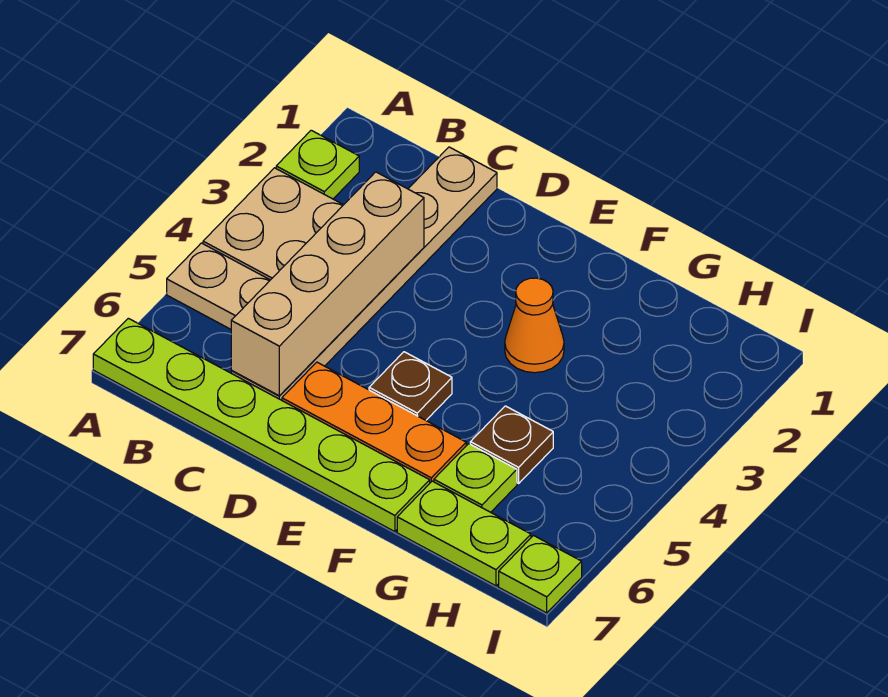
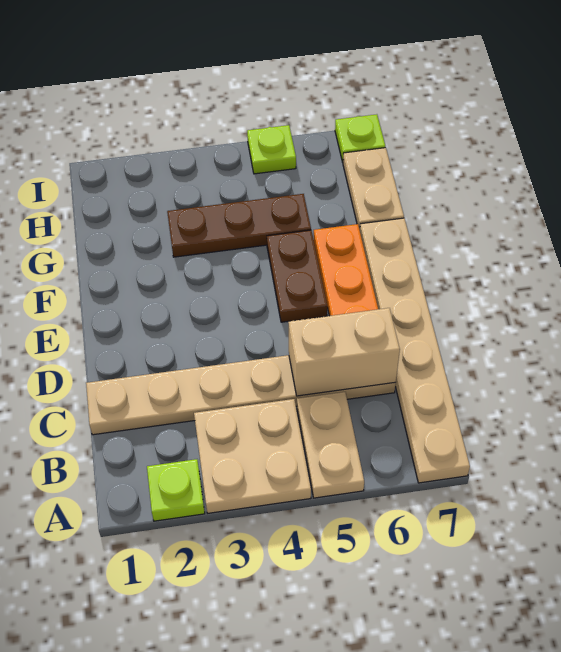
lime plate A7:F7 level 1 -> tan plate A7:F7 level 1
tan brick C3:C6 level 2 -> tan brick C5:C6 level 2
brown plate E5 level 1 -> brown plate E5:F5 level 1
orange cone F3 level 1 -> none
brown plate G5 level 1 -> brown plate G3:G5 level 1
lime plate G6 level 1 -> lime plate I5 level 1
lime plate G7:H7 level 1 -> tan plate G7:H7 level 1

